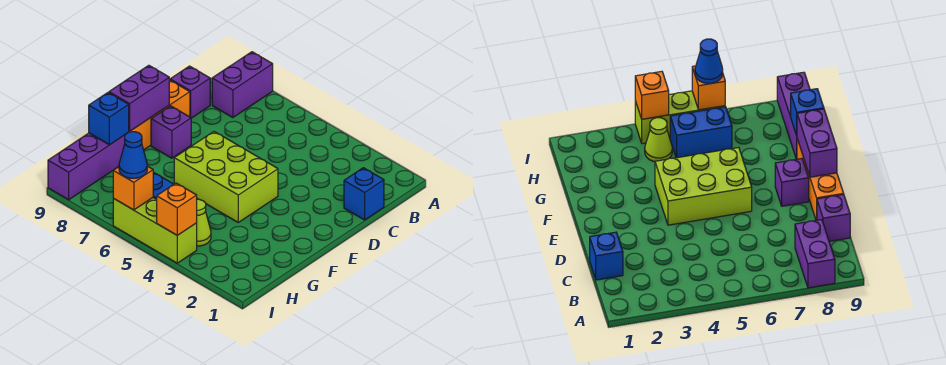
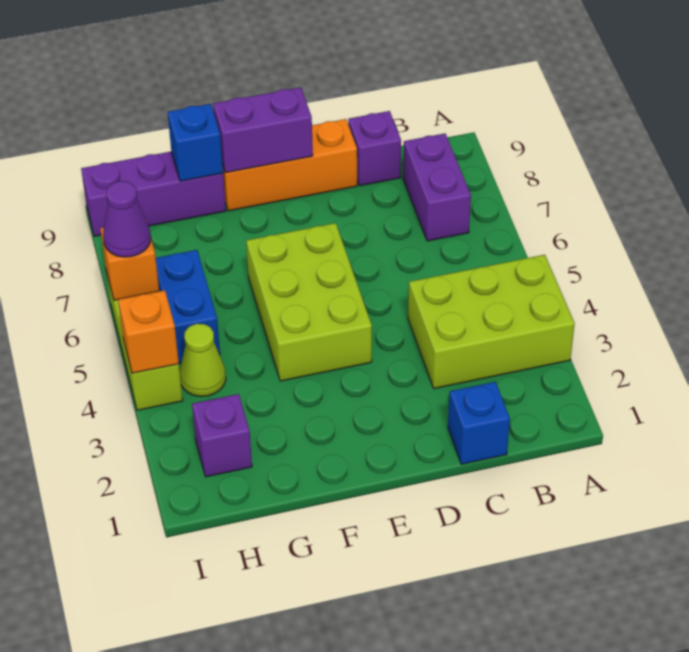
none -> lime brick A3:C4 level 1
purple brick A8:B8 level 1 -> purple brick B7:B8 level 1
purple brick E8 level 1 -> purple brick H2 level 1
blue cone I6 level 3 -> purple cone I6 level 3

